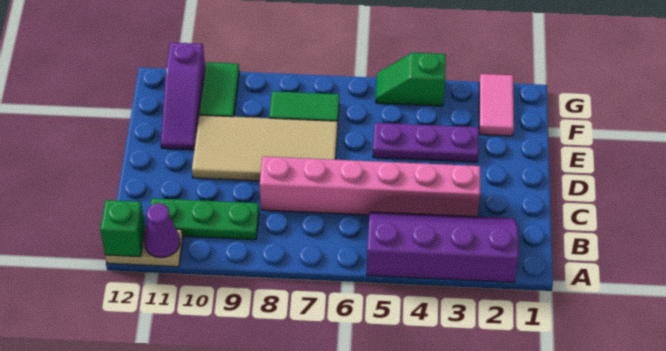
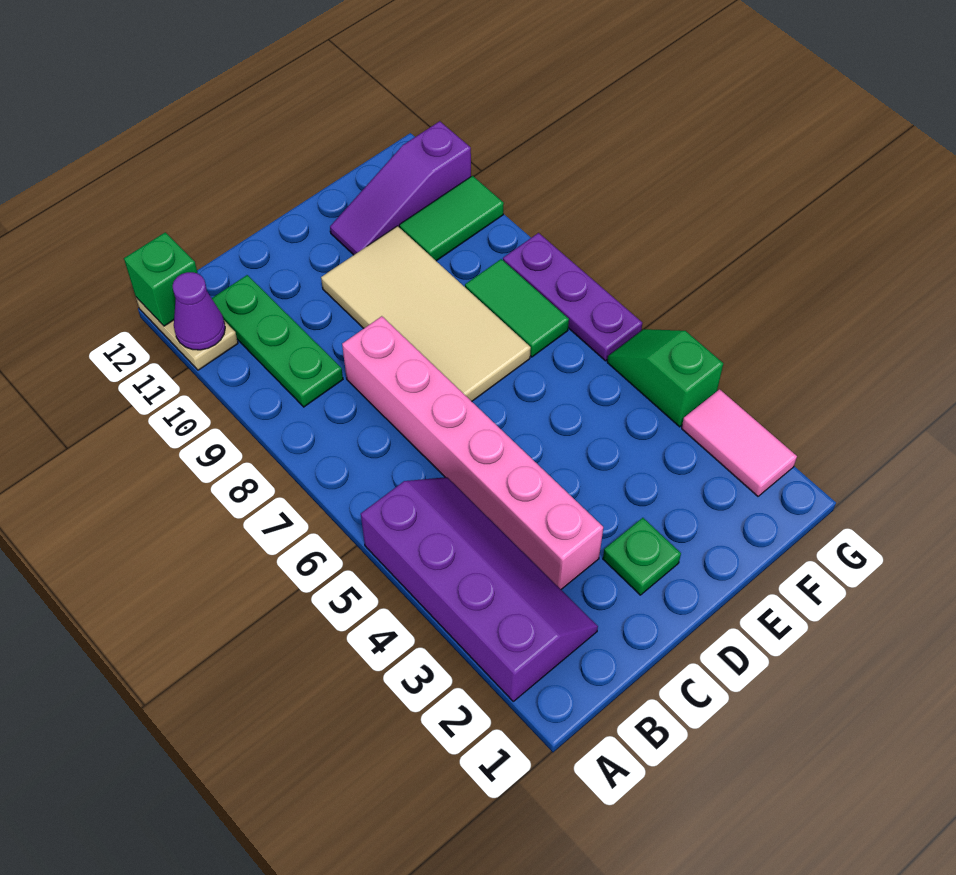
none -> green plate D2 level 1
purple plate E3:E5 level 1 -> purple plate G6:G8 level 1
pink tile F2:G2 level 1 -> pink tile G2:G3 level 1

